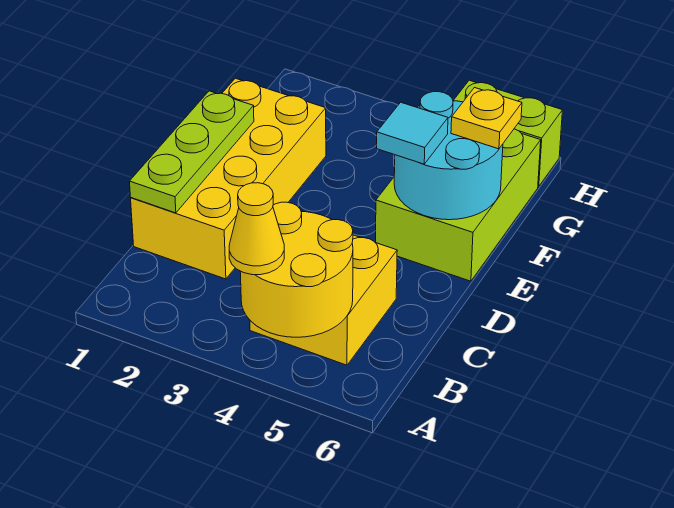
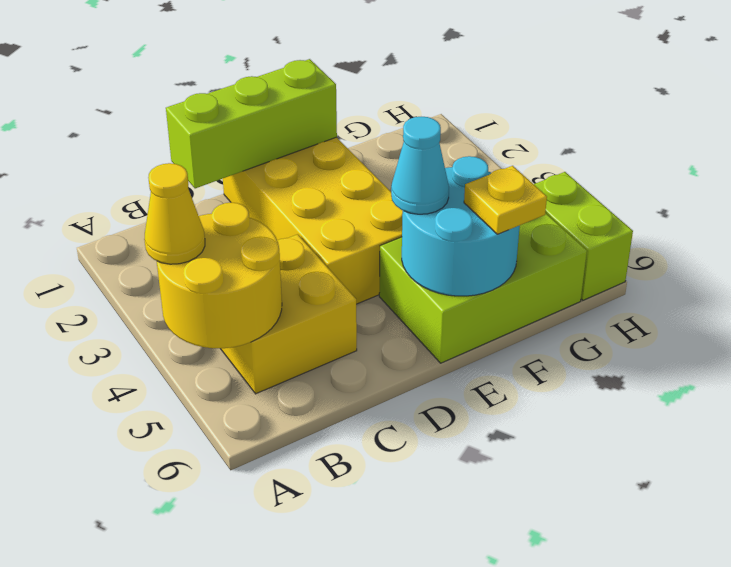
yellow brick C1:F2 level 1 -> yellow brick D1:E4 level 1
lime plate C1:E1 level 2 -> lime brick C1:E1 level 2
cyan tile E5 level 3 -> cyan cone E5 level 3

